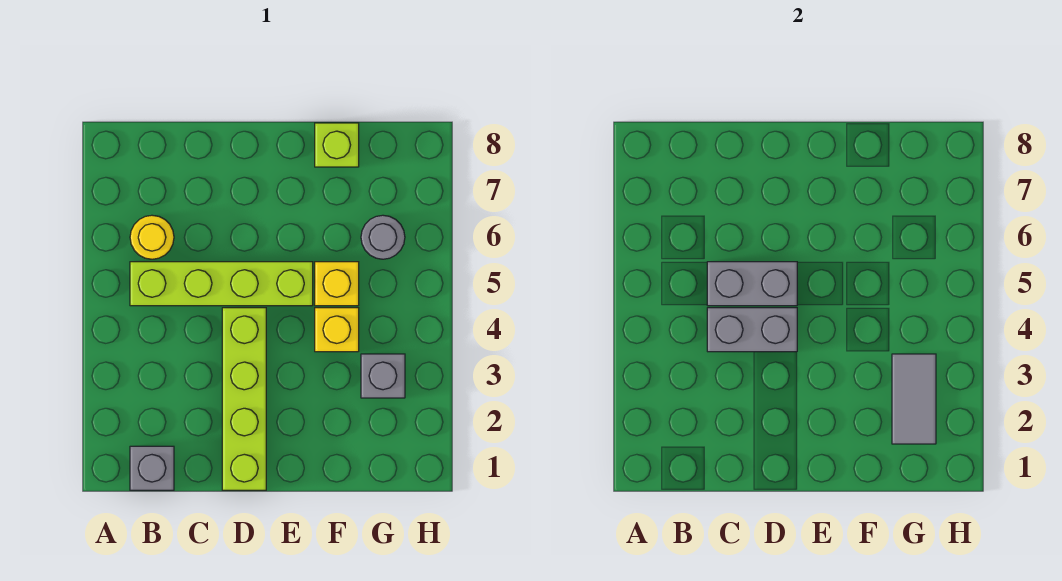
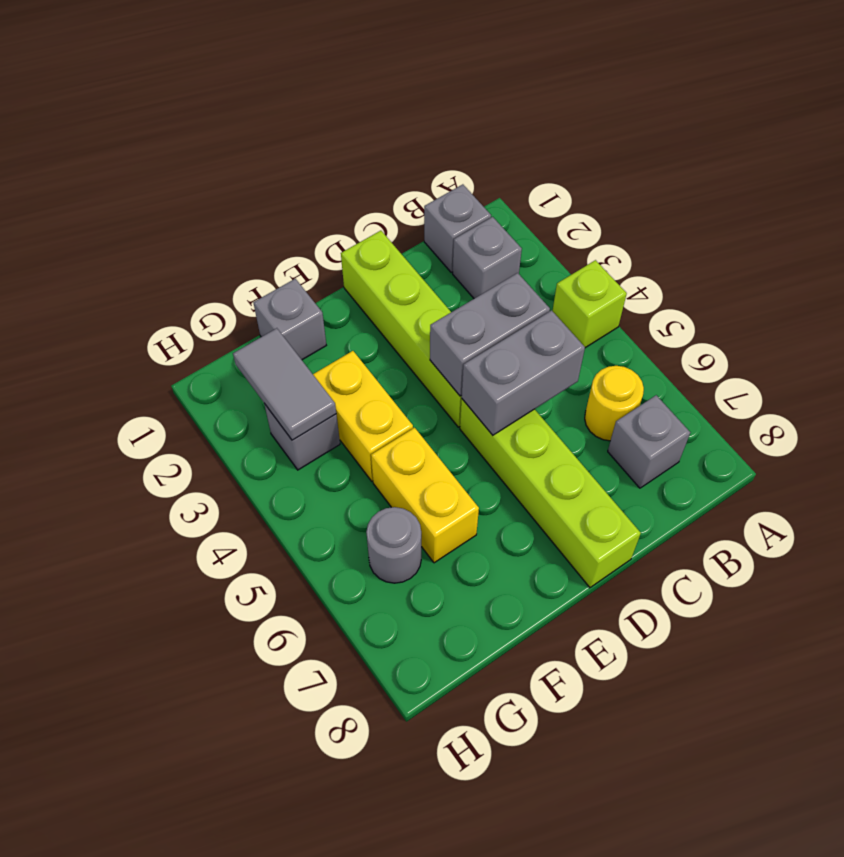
none -> grey brick B2 level 1
lime brick B5:E5 level 1 -> lime brick D5:D8 level 1
none -> grey brick B7 level 1
none -> grey brick F1 level 1
yellow brick F4 level 1 -> yellow brick F3:F4 level 1
yellow brick F5 level 1 -> yellow brick F5:F6 level 1
lime brick F8 level 1 -> lime brick A4 level 1

